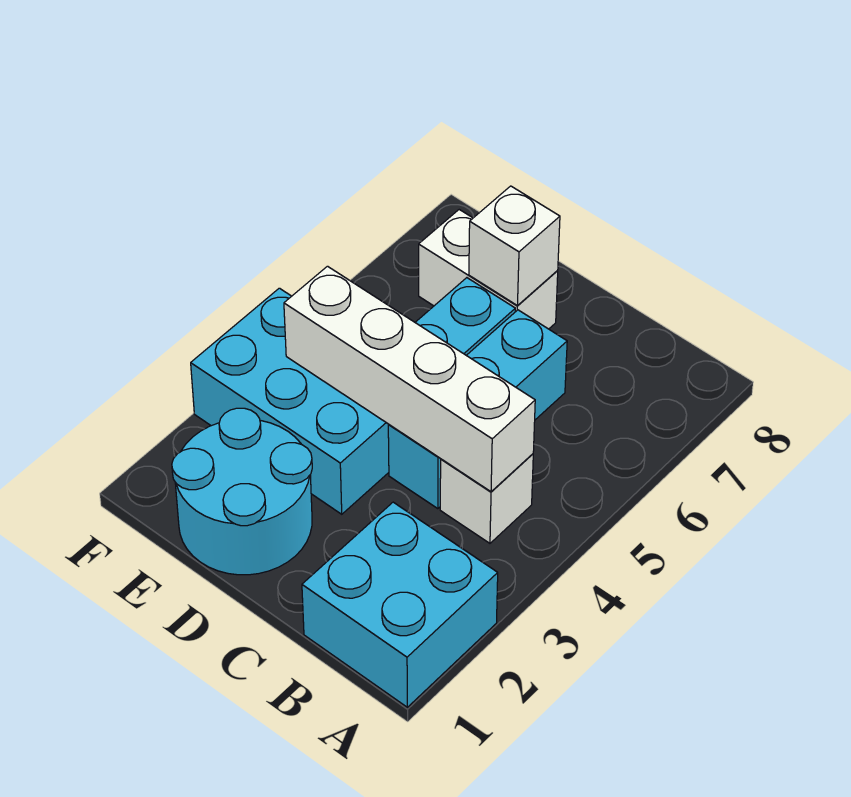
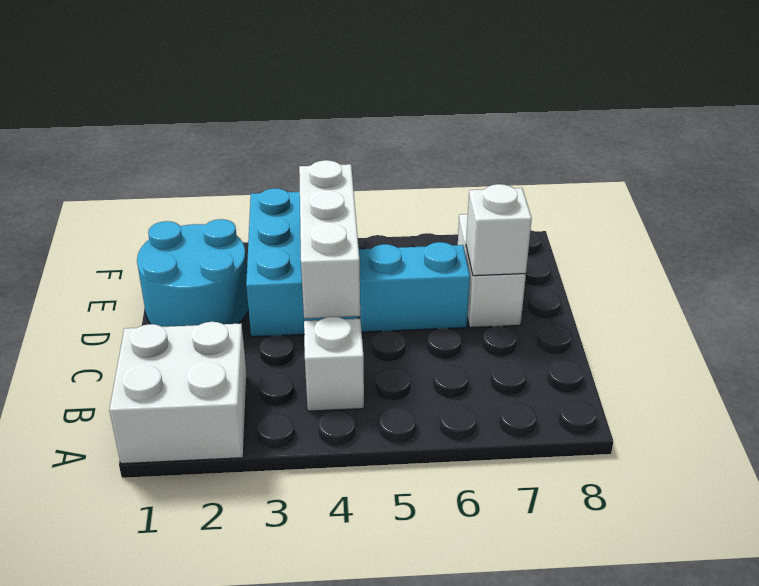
cyan brick A1:B2 level 1 -> white brick A1:B2 level 1
white brick B4:E4 level 2 -> white brick C4:E4 level 2
cyan brick C4:C6 level 1 -> none

